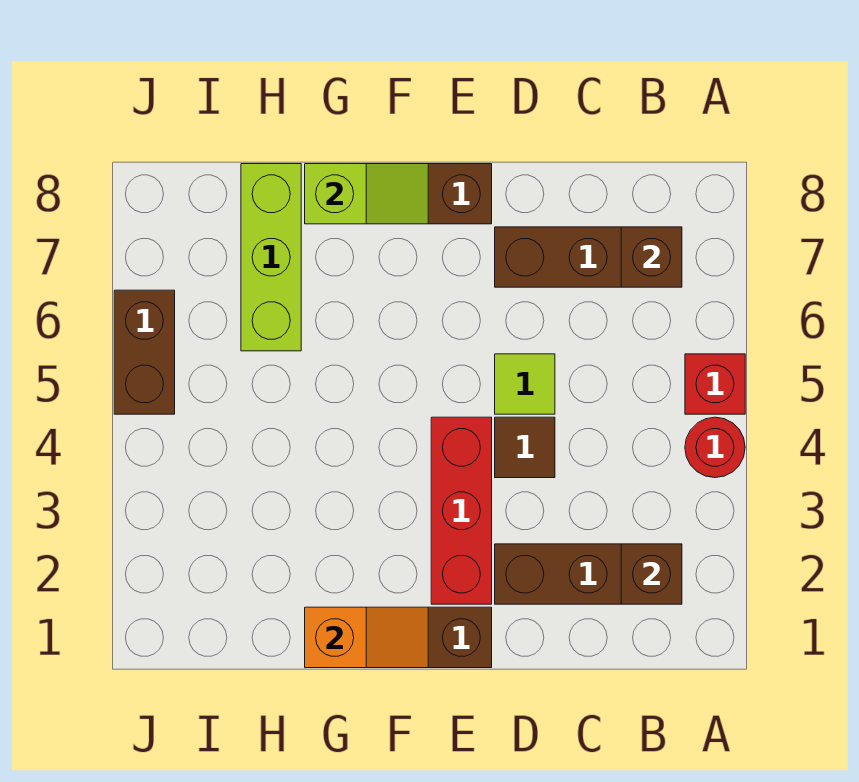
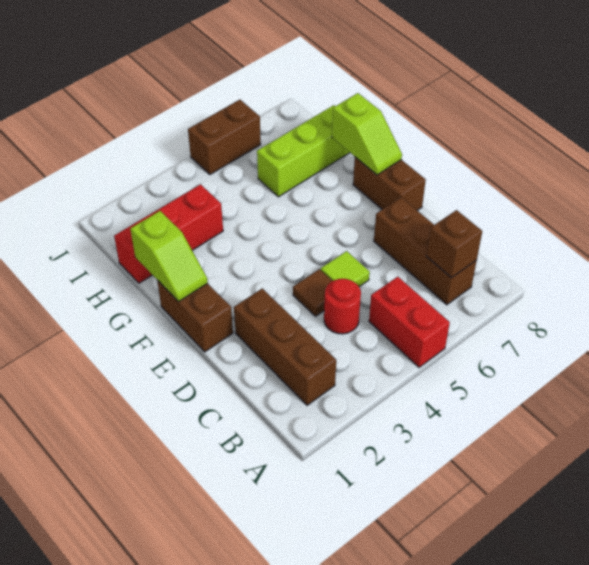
red round brick A4 level 1 -> red round brick C4 level 1
red brick A5 level 1 -> red brick A5:B5 level 1
brown brick B2 level 2 -> none
red brick E2:E4 level 1 -> red brick H1:H3 level 1
orange slope F1:G1 level 2 top G -> lime slope F1:G1 level 2 top G

